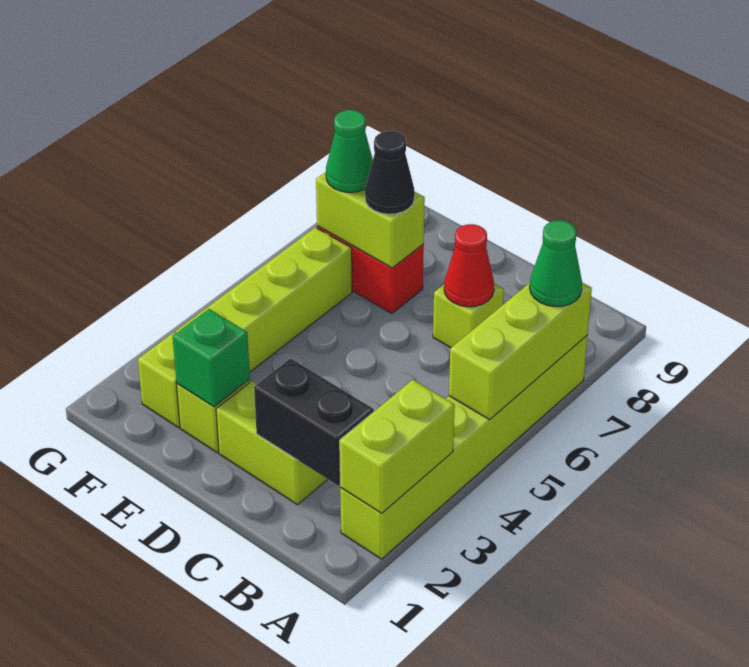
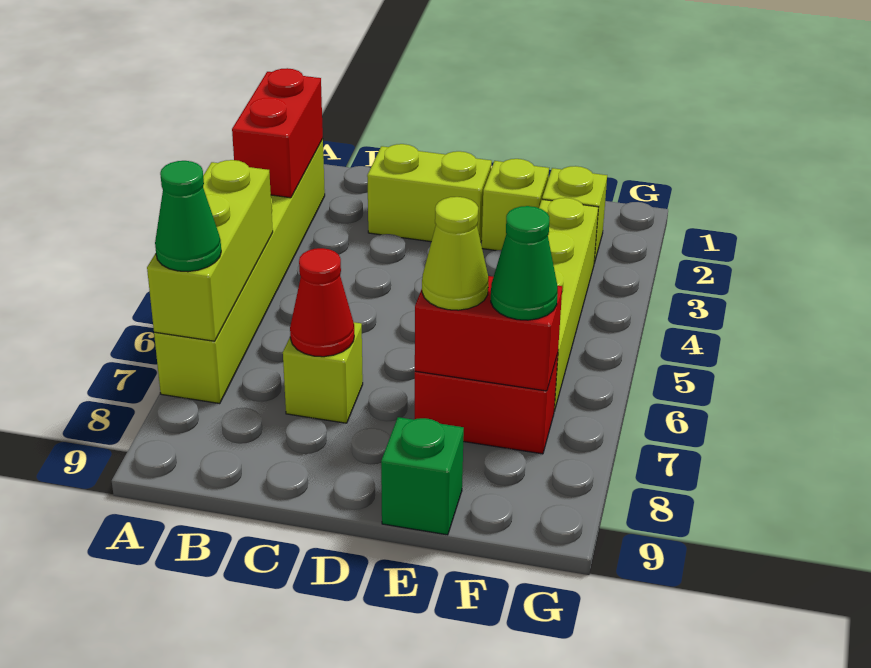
lime brick A2:A3 level 2 -> red brick A2:A3 level 2
black brick B2:C2 level 2 -> none
green brick E2 level 2 -> green brick E9 level 1
lime brick E7:F7 level 2 -> red brick E7:F7 level 2
black cone E7 level 3 -> lime cone E7 level 3

